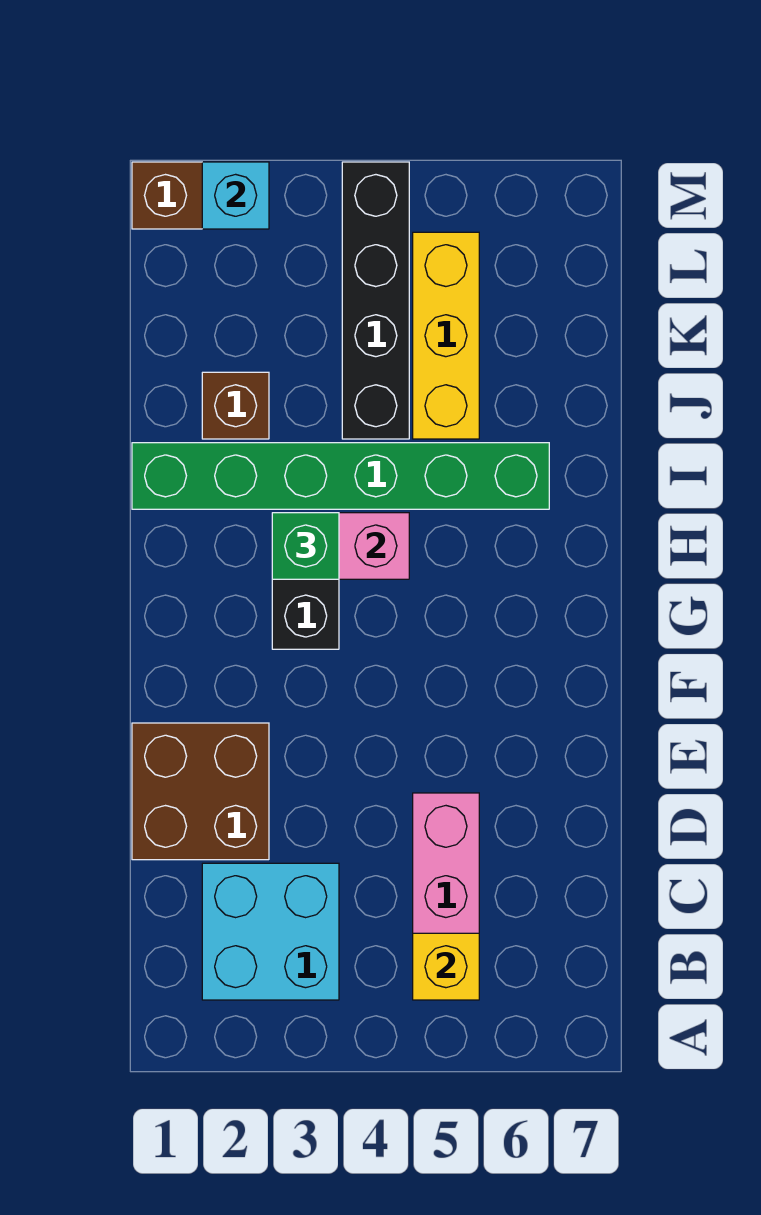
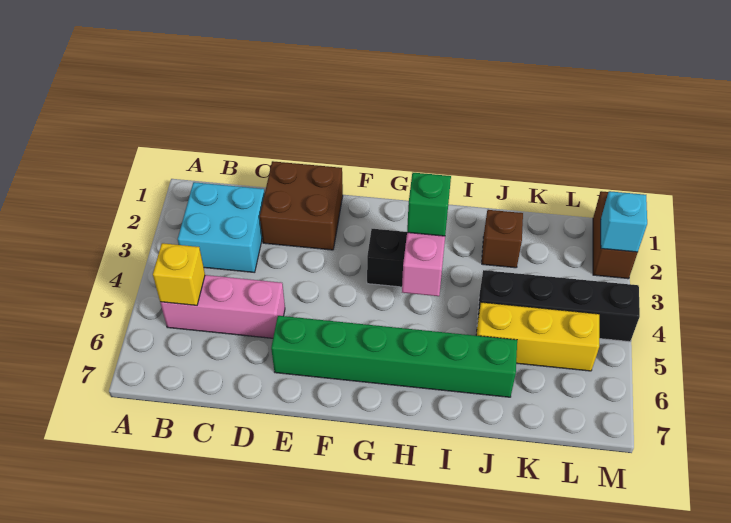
green brick I1:I6 level 1 -> green brick E6:J6 level 1

